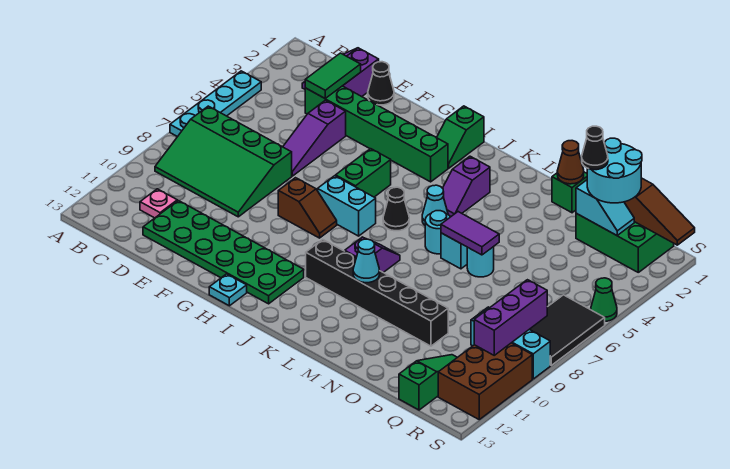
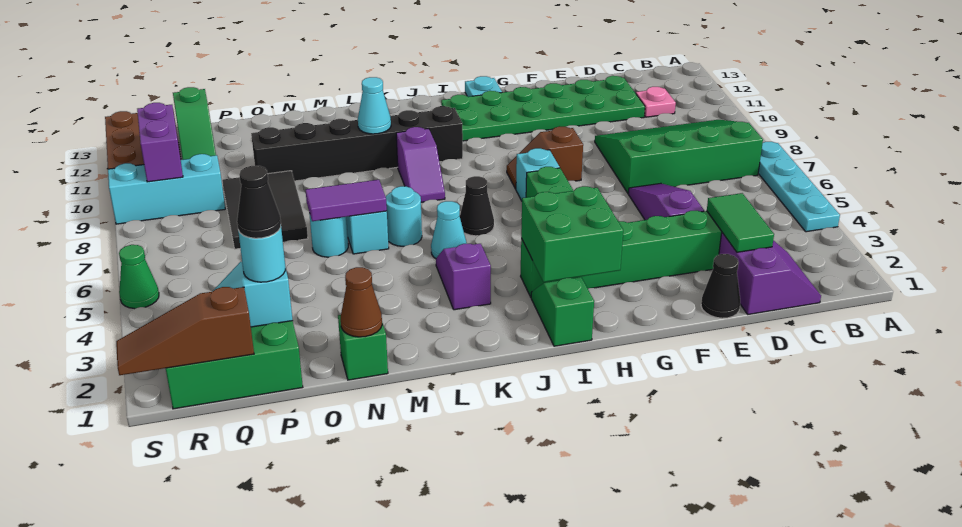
none -> green brick H2:I3 level 2
cyan brick H7:I7 level 1 -> cyan brick H7 level 1
cyan round brick P1:Q2 level 3 -> cyan round brick P2 level 3
black tile R6:S8 level 1 -> black tile O7:P9 level 1
purple brick R8:R10 level 2 -> purple brick R9:R10 level 2

